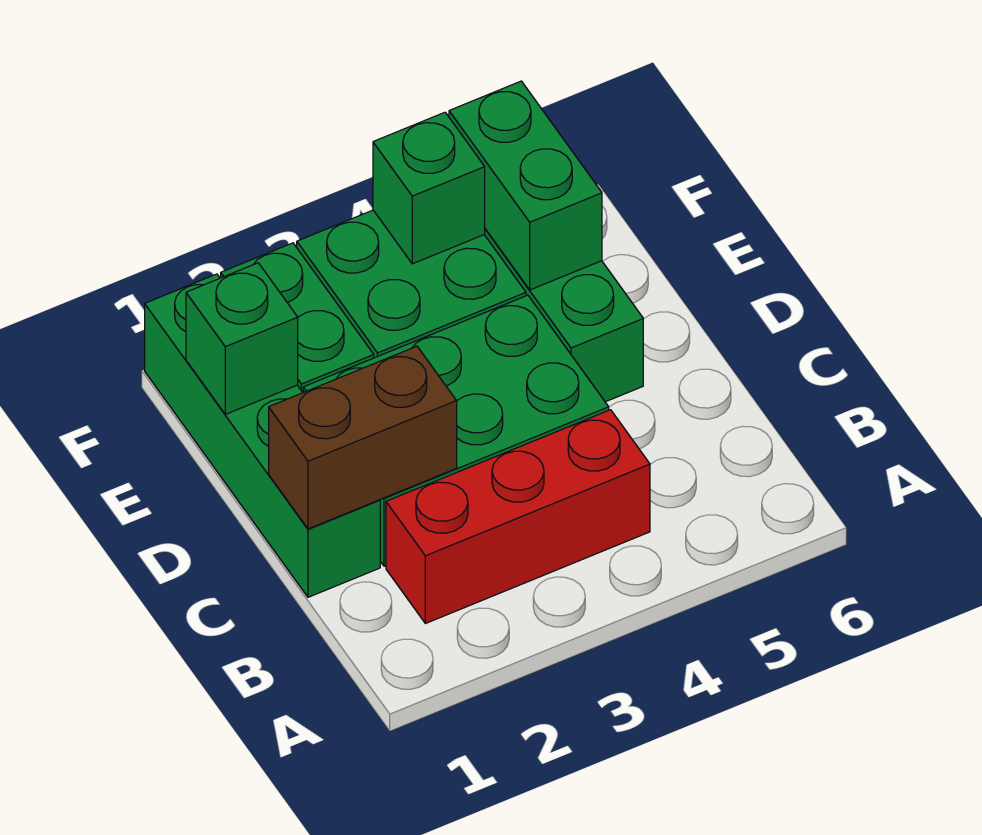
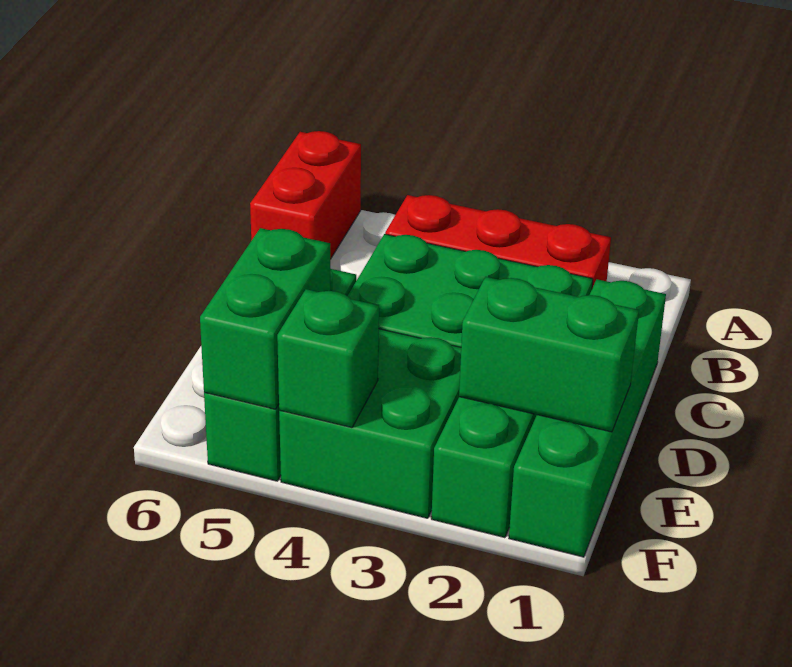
none -> red brick A6:B6 level 1
brown brick C1:C2 level 2 -> none
green brick E1 level 2 -> green brick E1:E2 level 2

